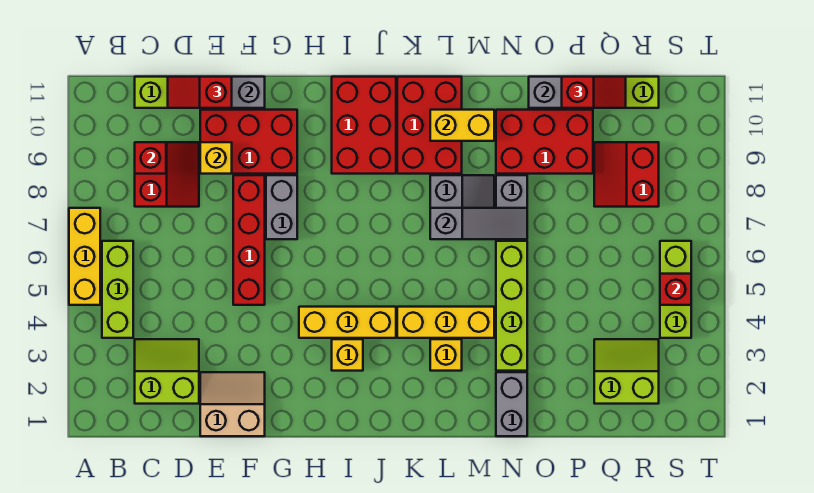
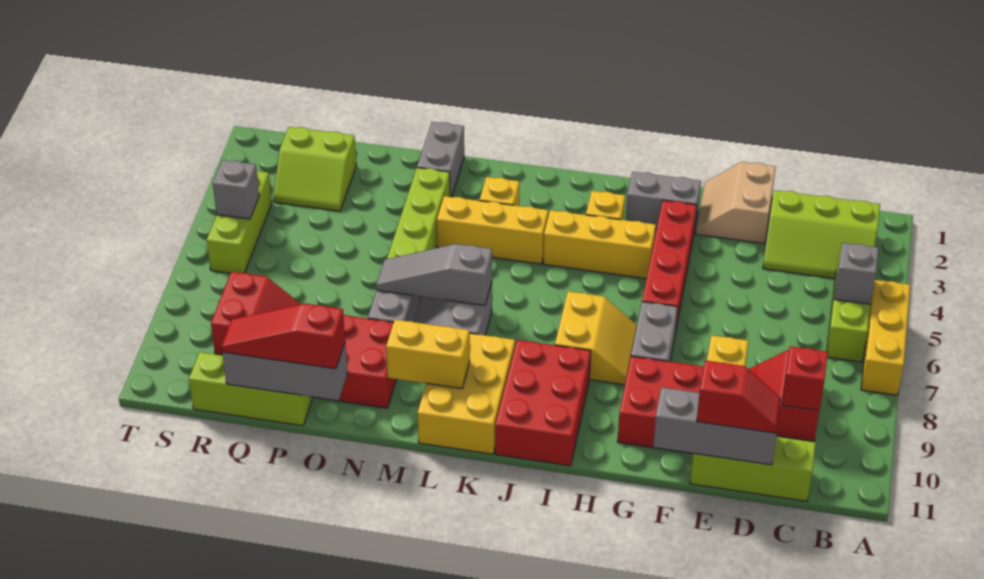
none -> grey brick B5 level 2
lime slope C2:D3 level 1 top 2 -> lime slope B2:D3 level 1 top 2
tan slope E1:F2 level 1 top 1 -> tan slope E1:F2 level 1 top E
red brick F5:F8 level 1 -> red brick G3:G6 level 1
none -> grey brick G2:H2 level 1
none -> yellow slope H7:I8 level 1 top I
red brick K9:L11 level 1 -> yellow brick K9:L11 level 1
red slope P11:Q11 level 3 top P -> red slope O11:Q11 level 3 top O
red brick S5 level 2 -> grey brick S5 level 2

